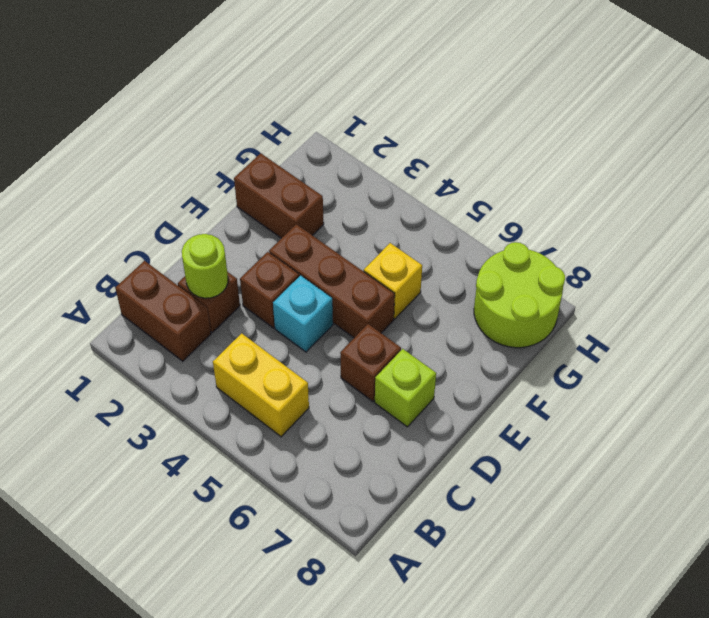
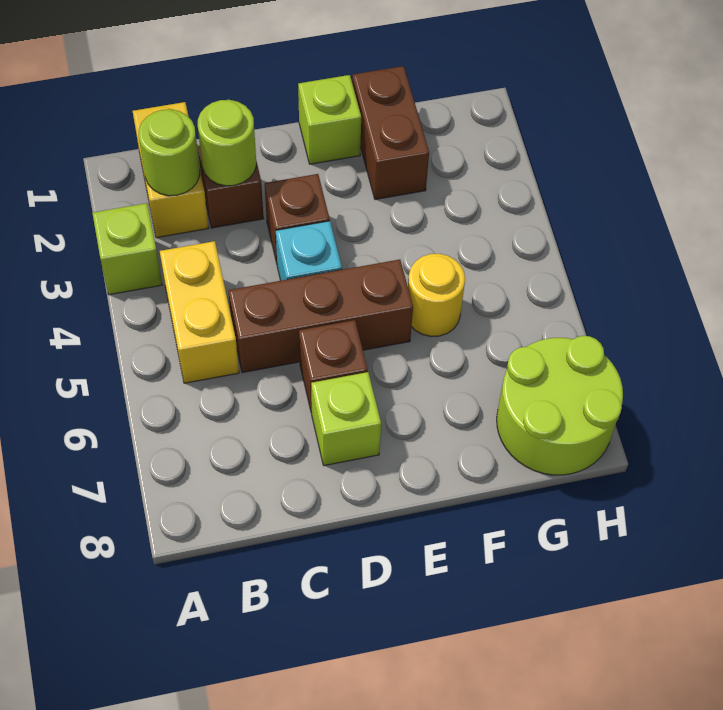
none -> lime brick A3 level 1
brown brick B1:B2 level 1 -> yellow brick B1:B2 level 1
none -> lime round brick B2 level 2
none -> lime brick E1 level 1
brown brick E3:E5 level 1 -> brown brick C5:E5 level 1
yellow brick F5 level 1 -> yellow round brick F5 level 1

